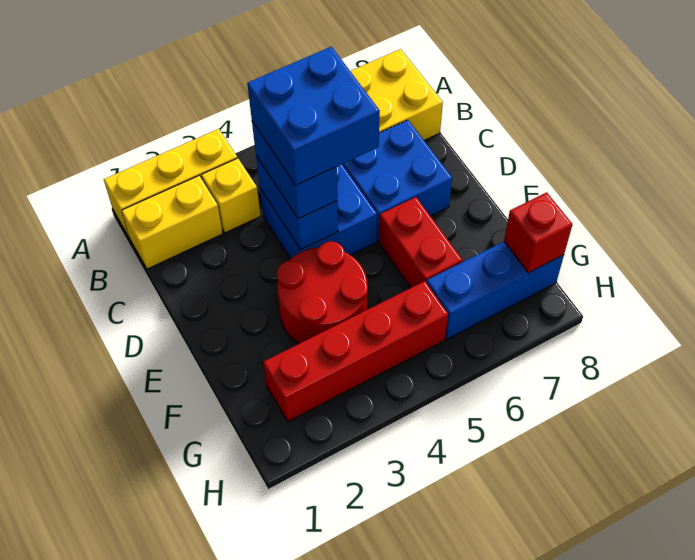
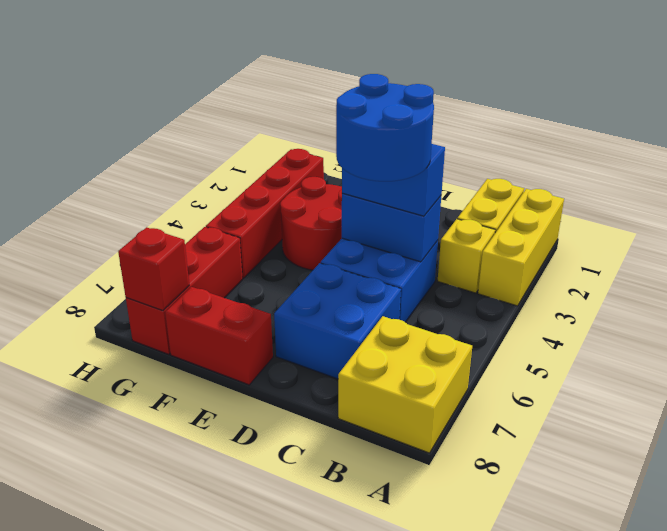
blue brick C4:D5 level 4 -> blue round brick C4:D5 level 4
red brick E6:F6 level 1 -> red brick E8:F8 level 1
blue brick G6:G8 level 1 -> red brick G6:G8 level 1

